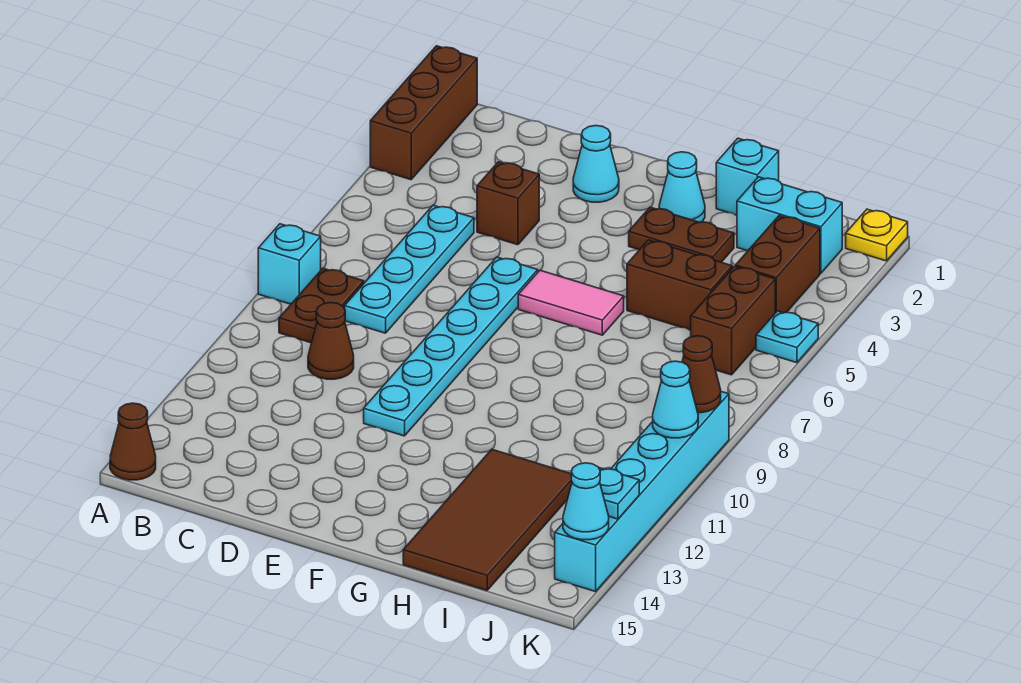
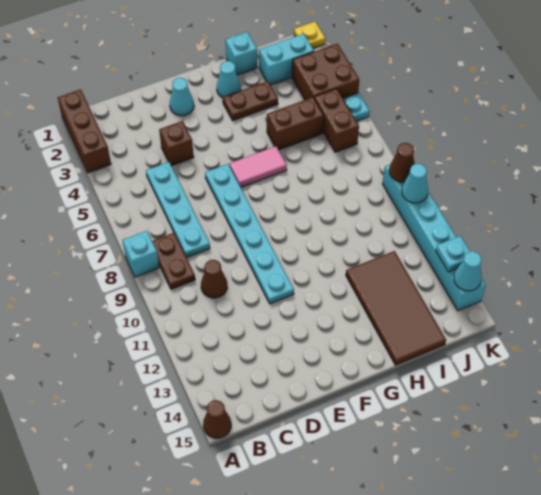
brown brick J3:J4 level 1 -> brown brick J3:K4 level 1

